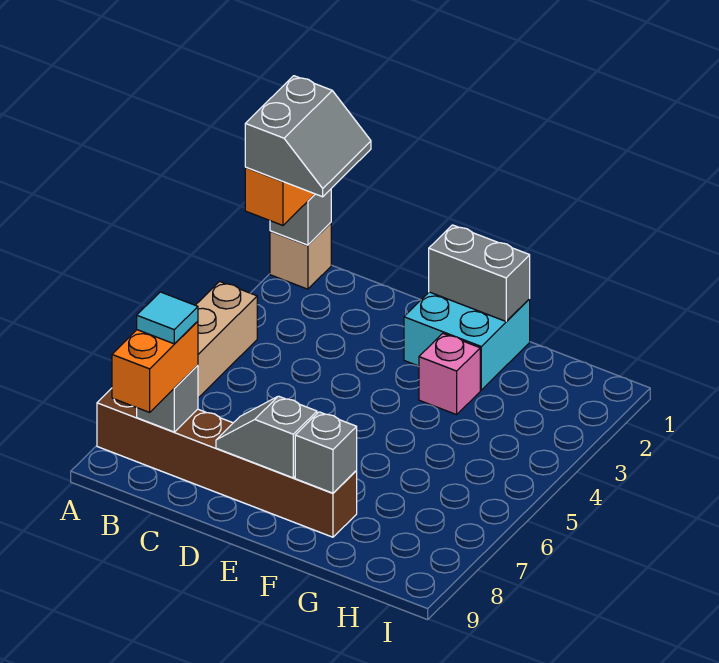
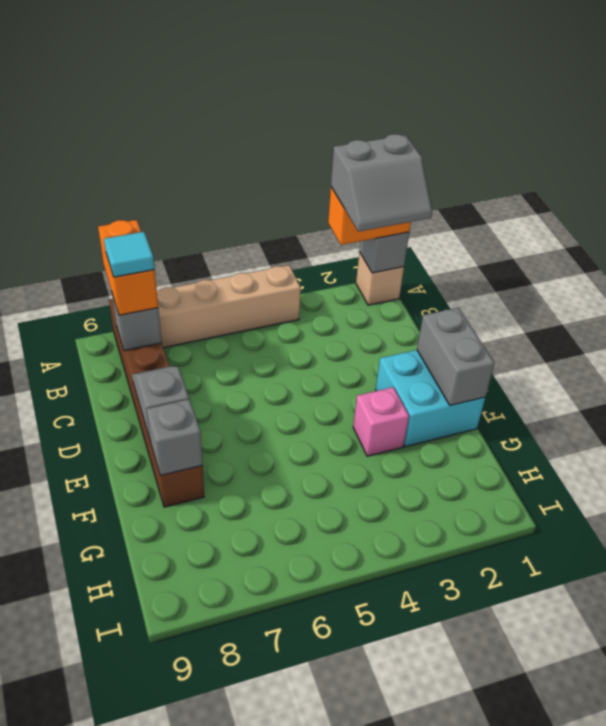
orange brick B8:B9 level 3 -> orange brick A8:B8 level 3

